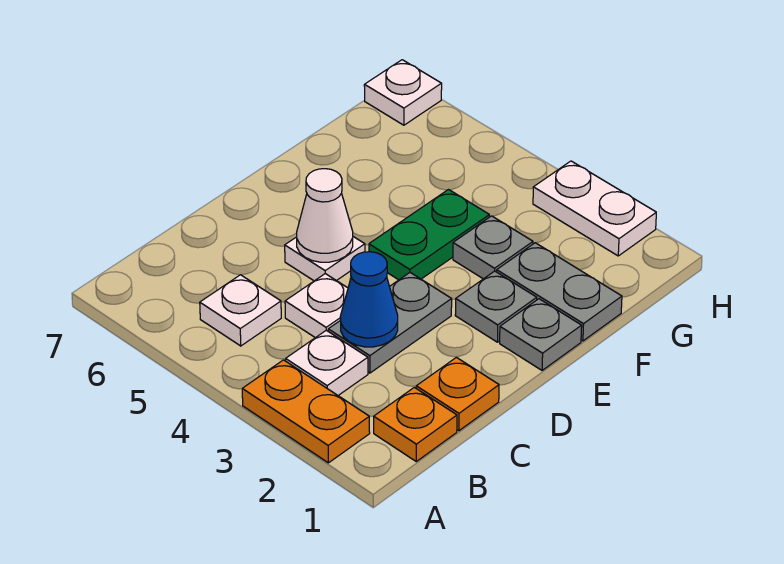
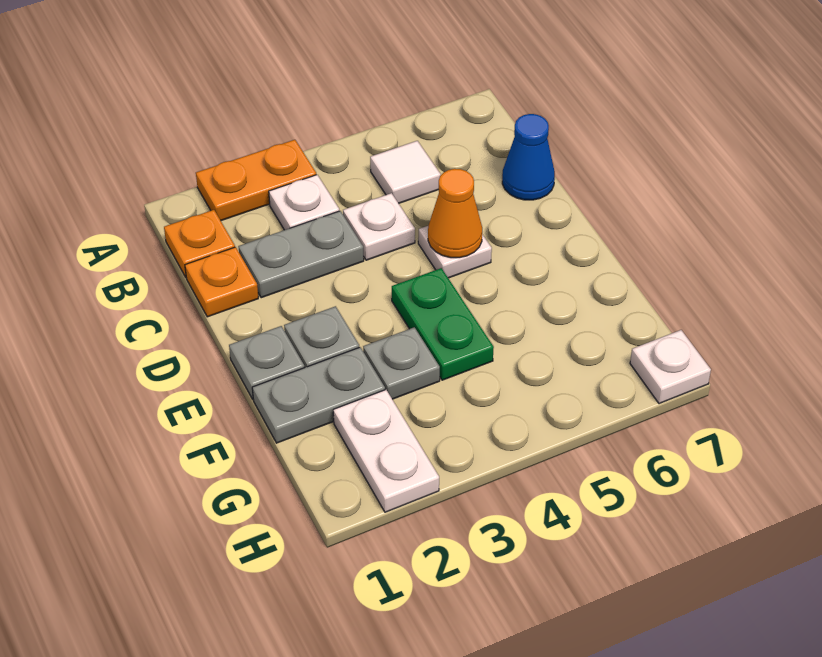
white plate B5 level 1 -> white tile B5 level 1
grey plate C3:D3 level 1 -> grey plate C2:C3 level 1
blue cone C3 level 2 -> blue cone C7 level 1
white cone D5 level 2 -> orange cone D5 level 2
white plate H2:H3 level 1 -> white plate G2:H2 level 1

